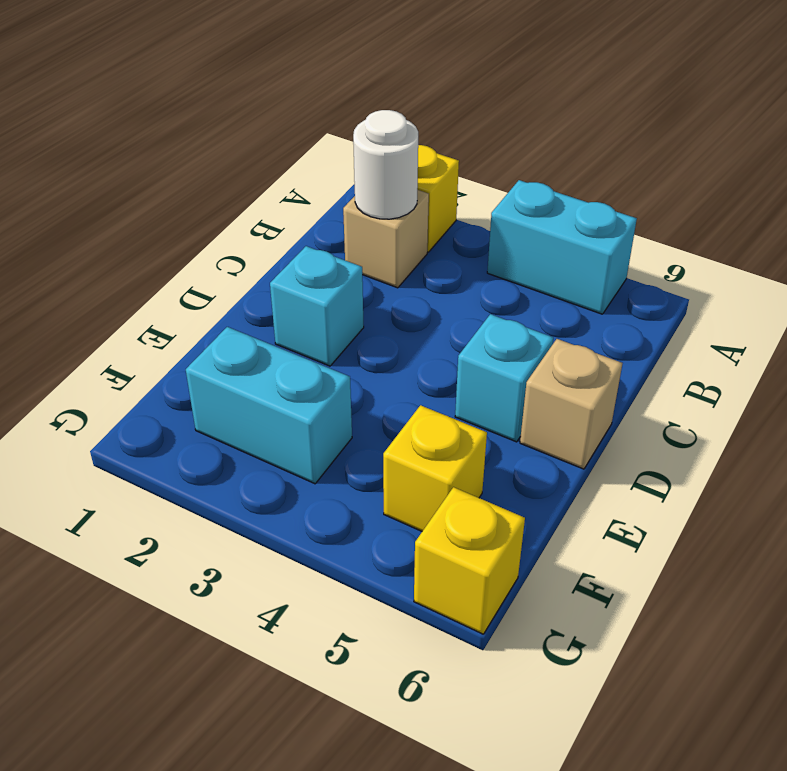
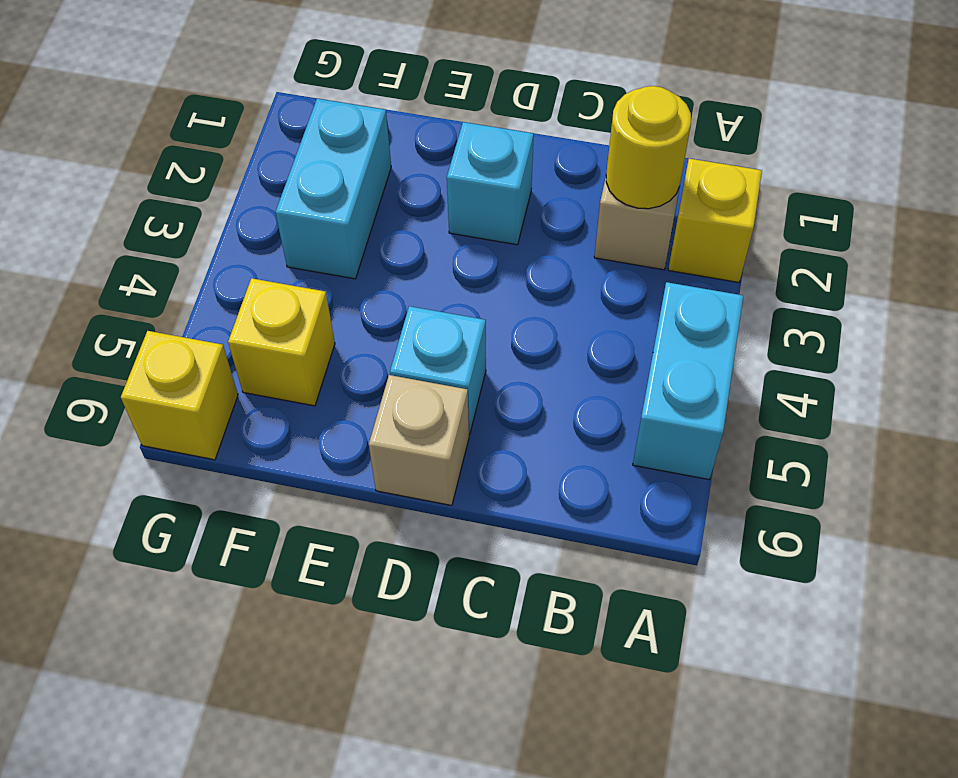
white round brick B2 level 2 -> yellow round brick B2 level 2

